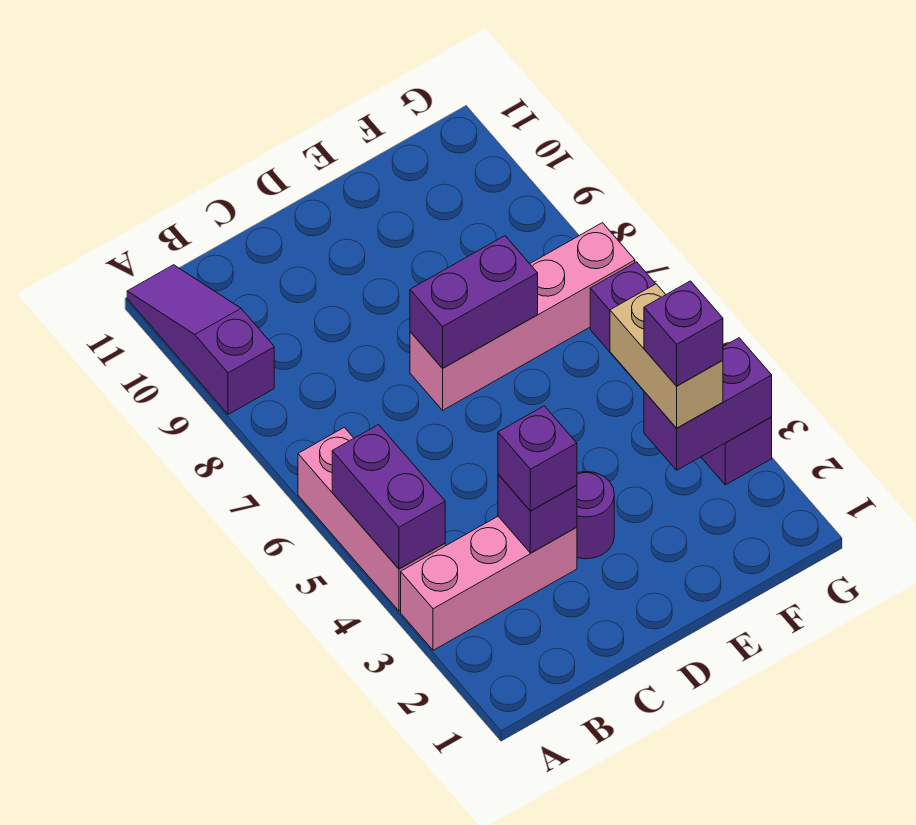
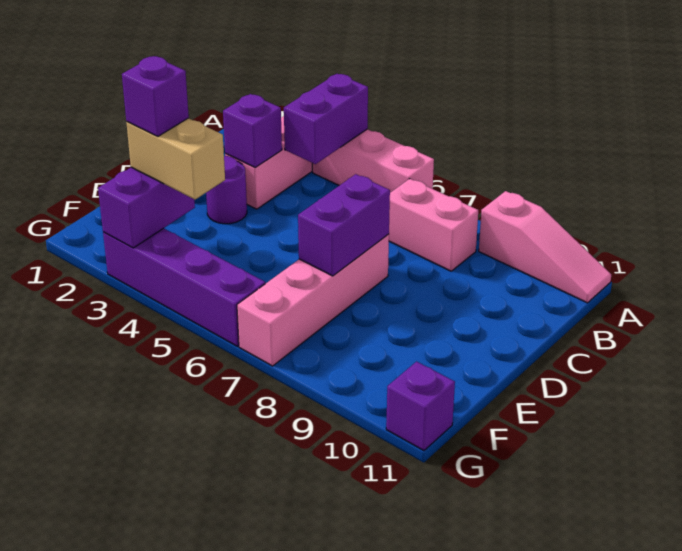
purple brick A4:A5 level 2 -> purple brick A4:B4 level 2
purple slope A9:A11 level 1 top 9 -> pink slope A9:A11 level 1 top 9
none -> pink brick B7:B8 level 1
purple brick C3 level 3 -> purple brick G11 level 1

